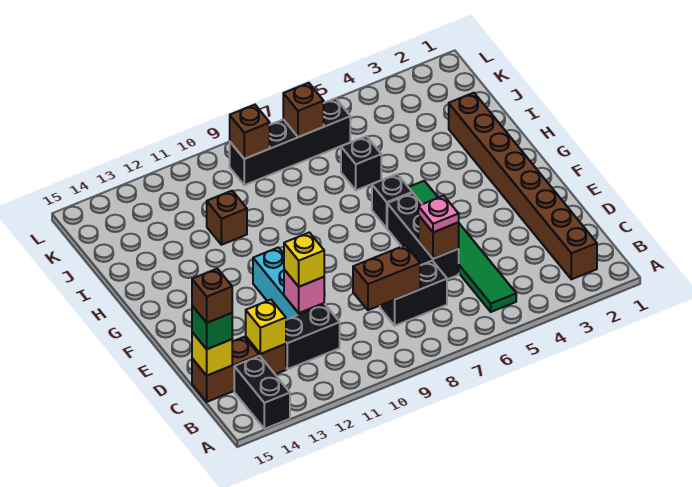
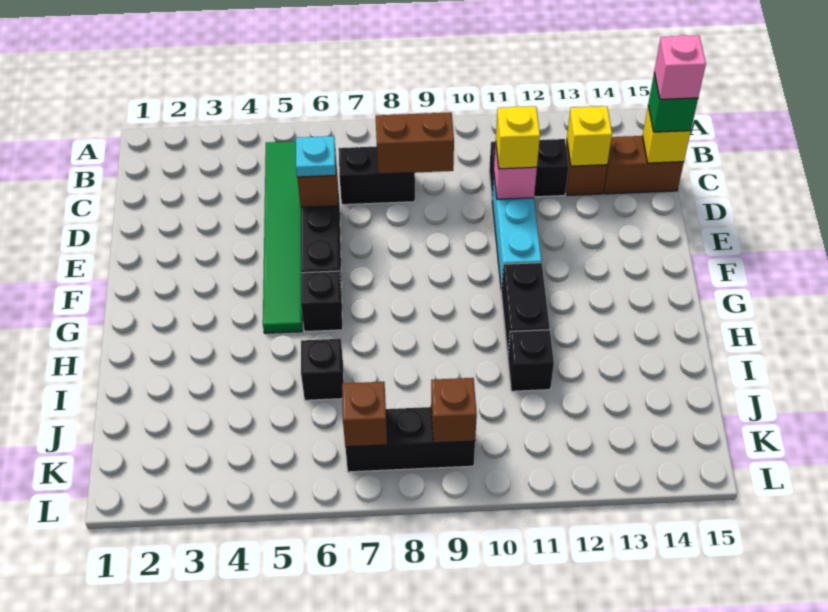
black brick A14:B14 level 1 -> black brick G11:H11 level 1
brown brick B2:I2 level 1 -> none
brown brick C15 level 4 -> pink brick C15 level 4
pink plate D6 level 3 -> cyan plate D6 level 3
brown brick I11 level 1 -> black brick I11 level 1
black brick K6:K9 level 1 -> black brick K7:K9 level 1

